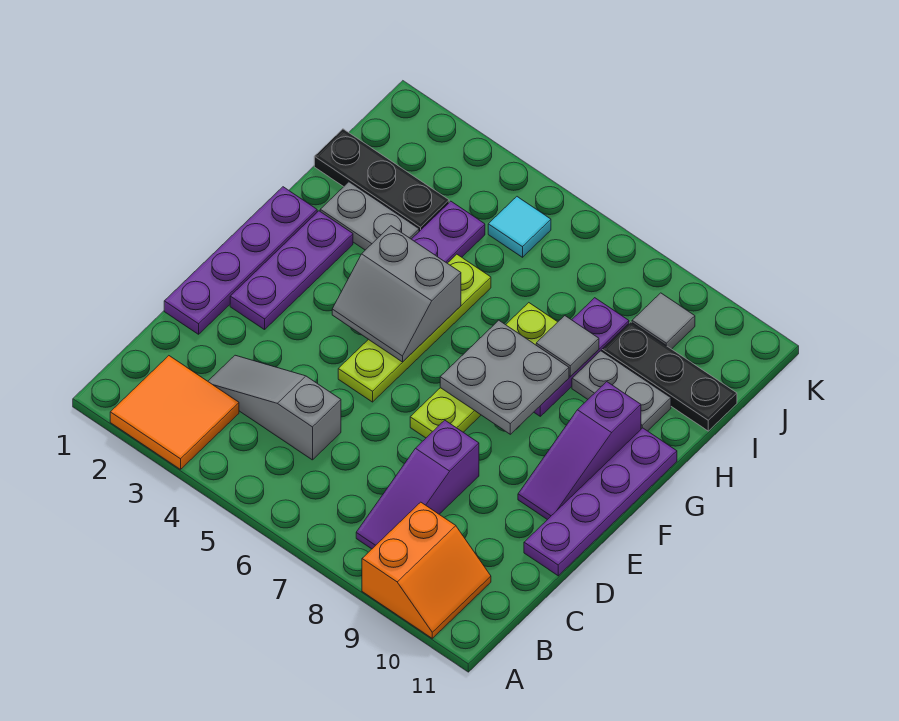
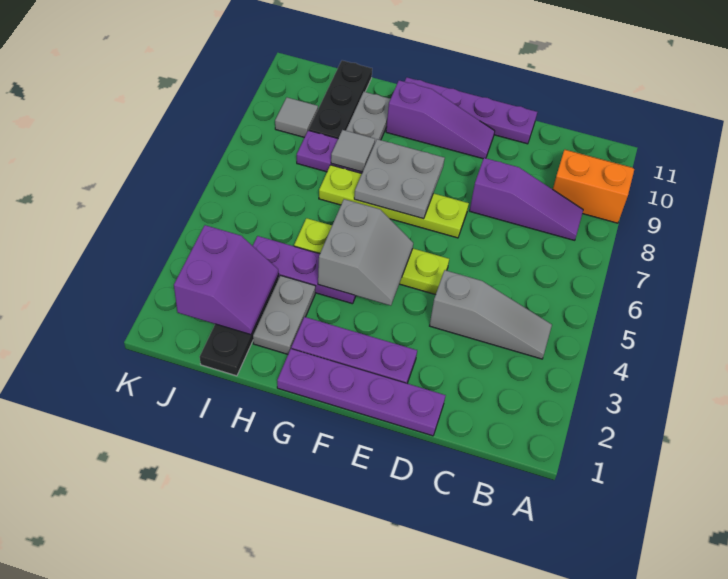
orange tile A2:B3 level 1 -> none
grey slope C3:C5 level 1 top 5 -> grey slope B4:D4 level 1 top D
none -> purple slope I2:J3 level 2 top J
cyan tile J5 level 1 -> none

